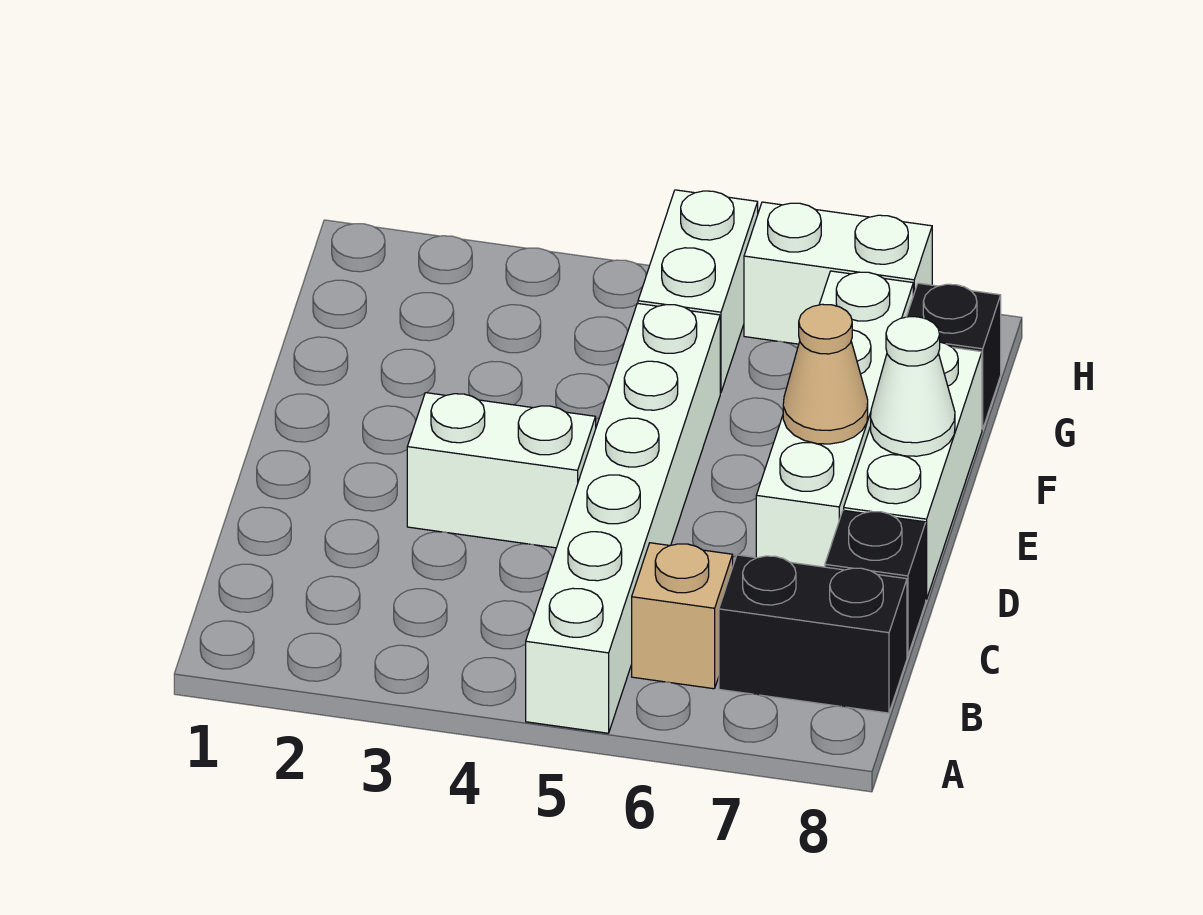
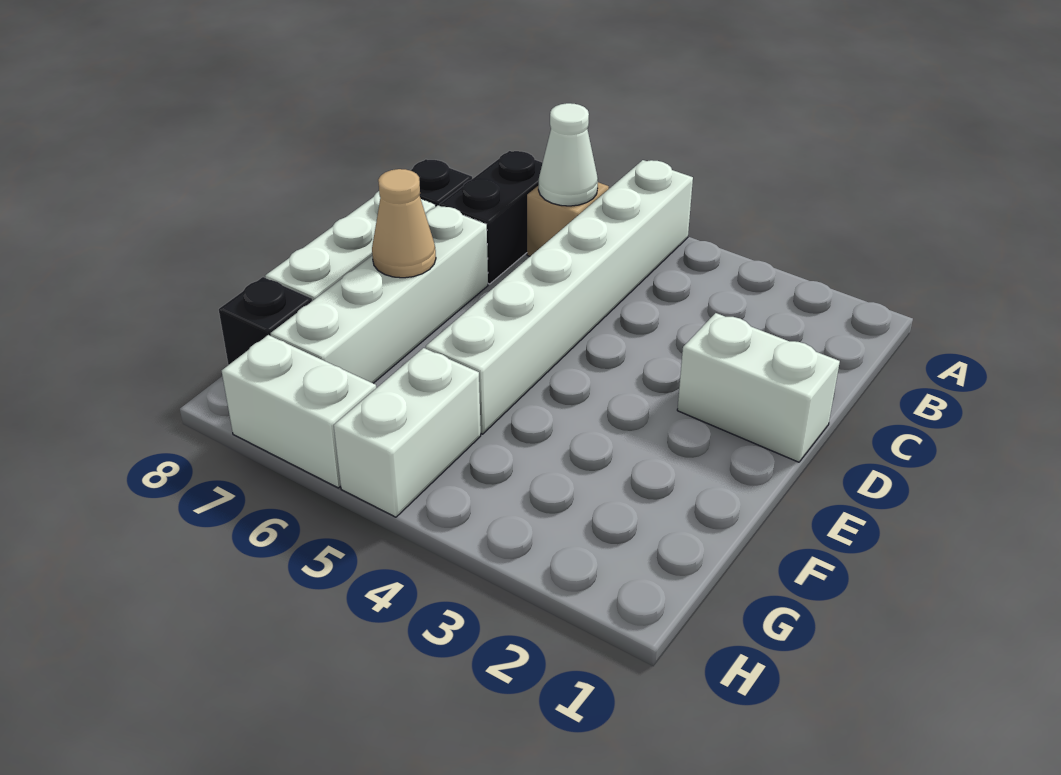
black brick B7:B8 level 1 -> black brick B7:C7 level 1
white brick D3:D4 level 1 -> white brick D1:D2 level 1
white cone E8 level 2 -> white cone B6 level 2

